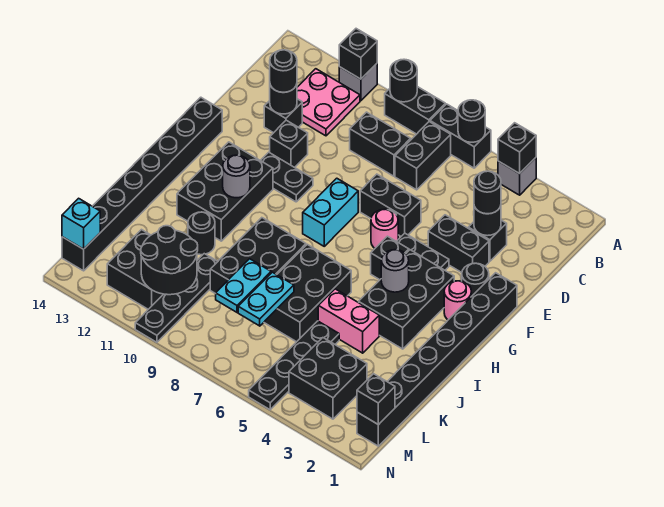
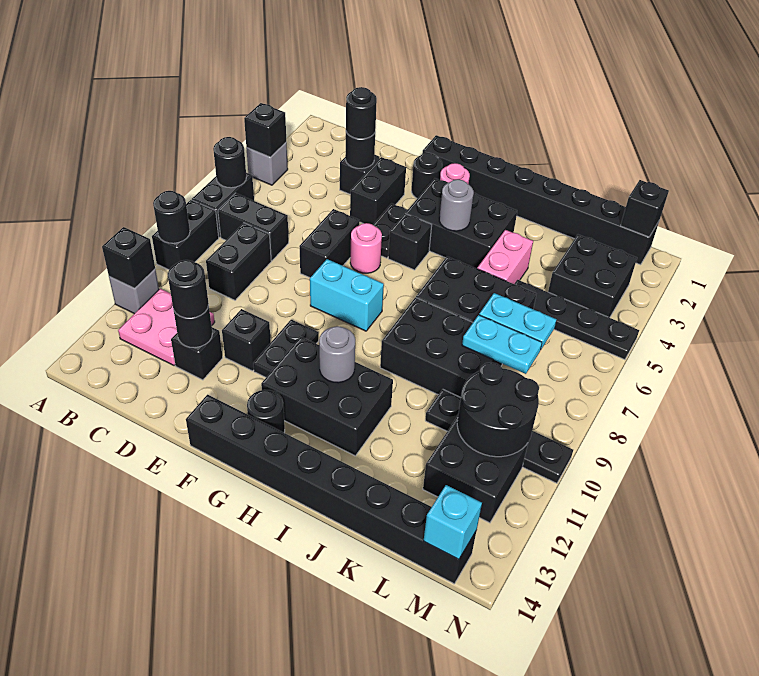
black round brick J11 level 1 -> black round brick G13 level 1

